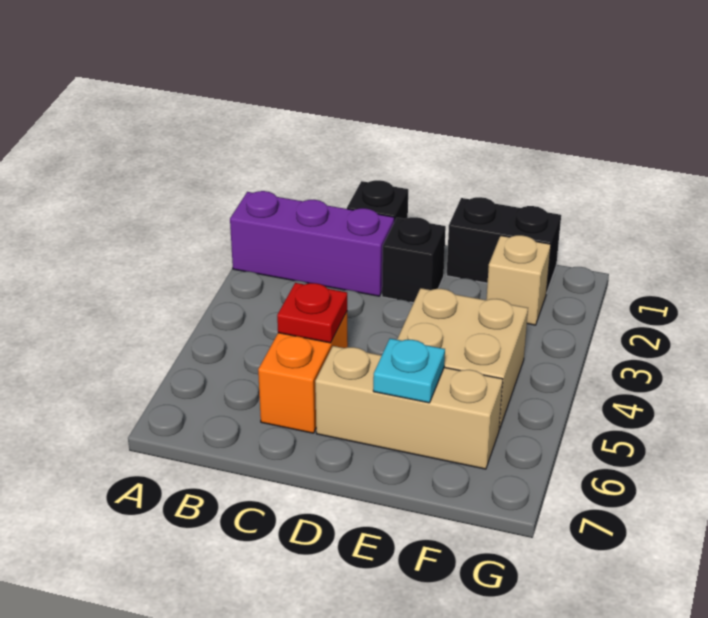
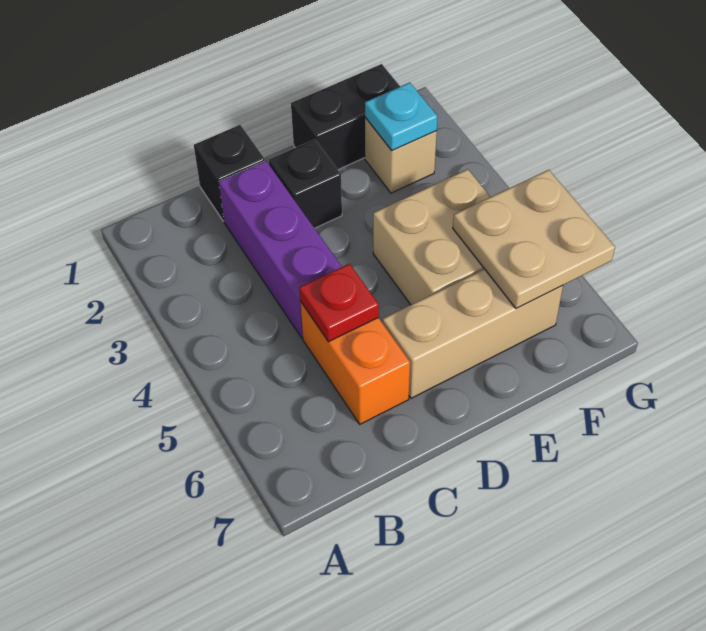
purple brick A2:C2 level 1 -> purple brick C2:C4 level 1
cyan plate E6 level 2 -> cyan plate F2 level 2
none -> tan plate F5:G6 level 2

